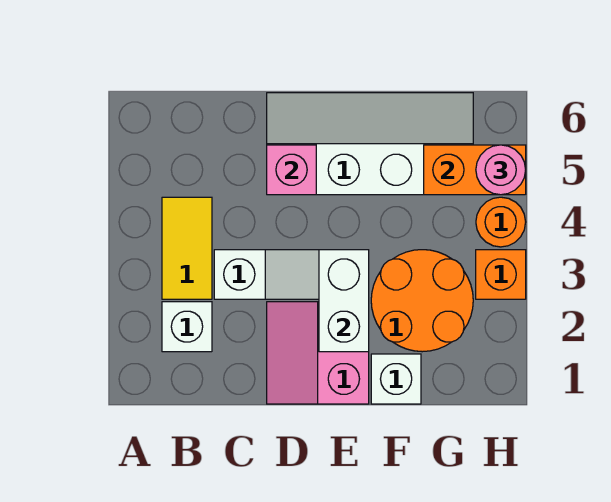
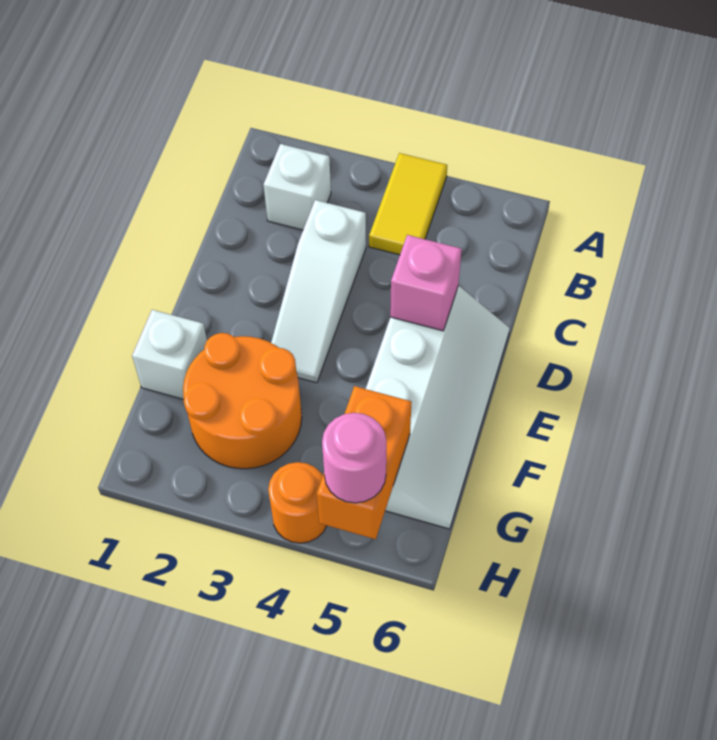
yellow tile B3:B4 level 1 -> yellow tile A4:B4 level 1
pink slope D1:E2 level 1 top E -> none
white brick E2:E3 level 2 -> none
orange brick H3 level 1 -> none

